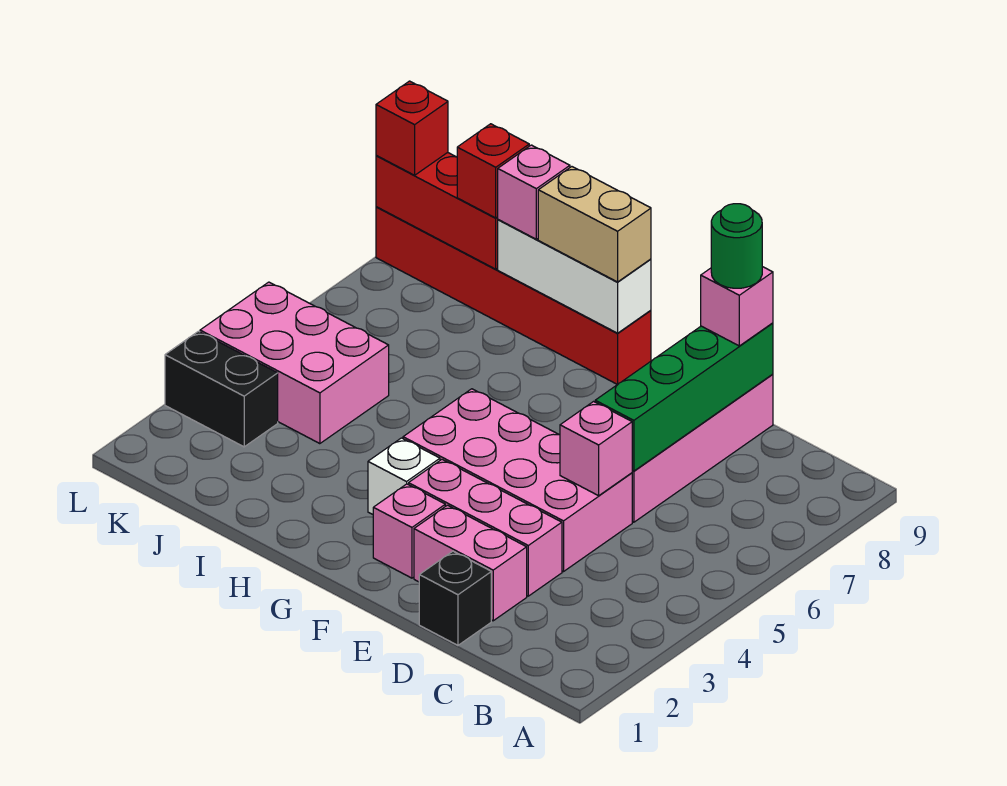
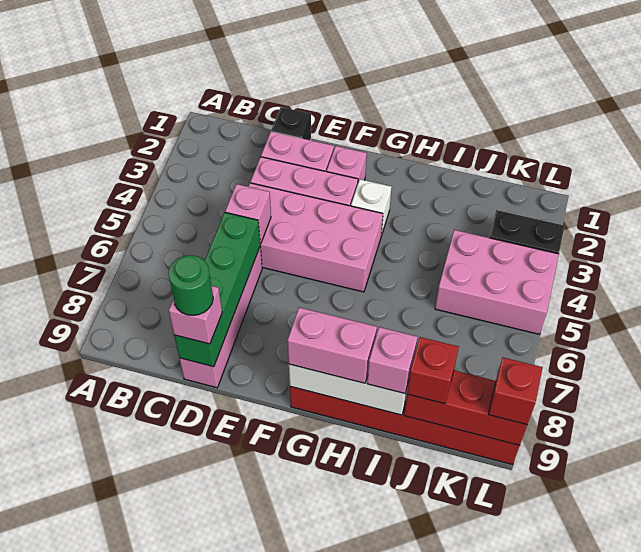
tan brick G9:H9 level 3 -> pink brick G9:H9 level 3

